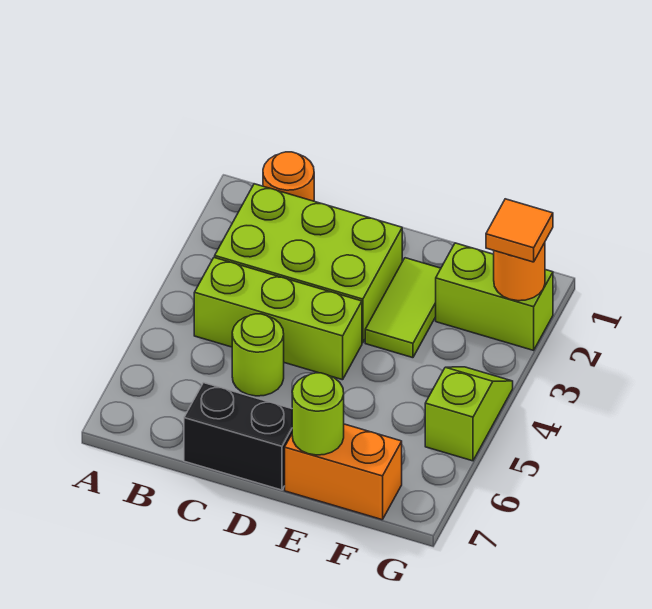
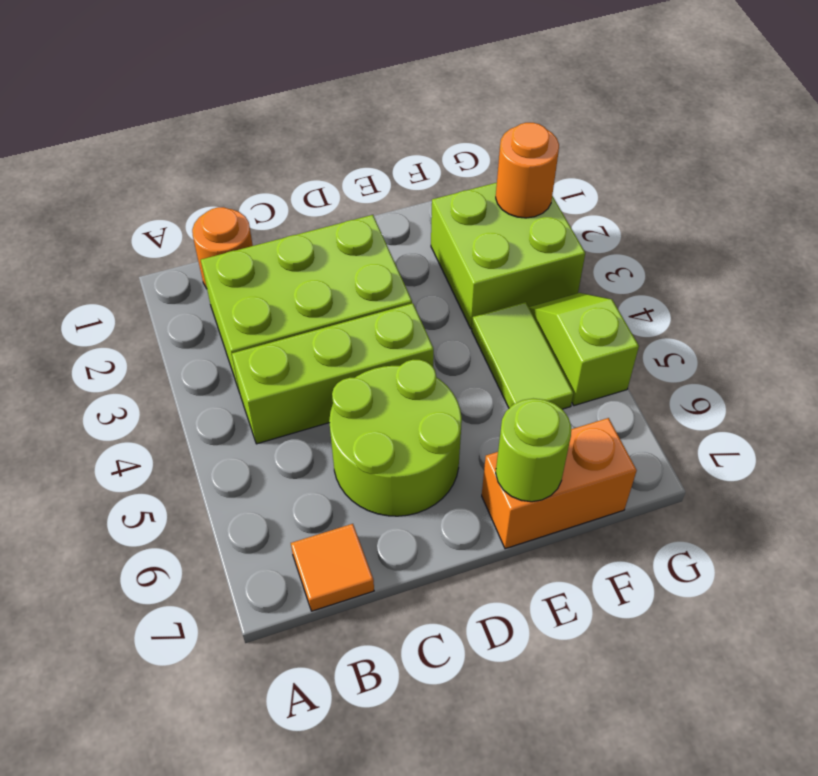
lime round brick C5 level 1 -> lime round brick C5:D6 level 1
black brick C7:D7 level 1 -> none
lime tile E2:E3 level 1 -> lime tile F4:F5 level 1
lime brick F2:G2 level 1 -> lime brick F2:G3 level 1
orange tile G2 level 3 -> orange tile B7 level 1

